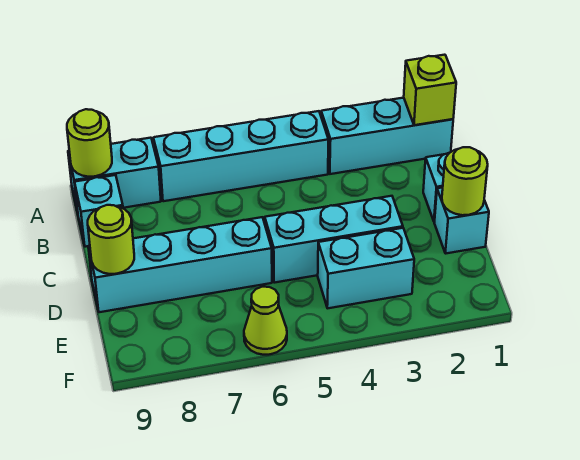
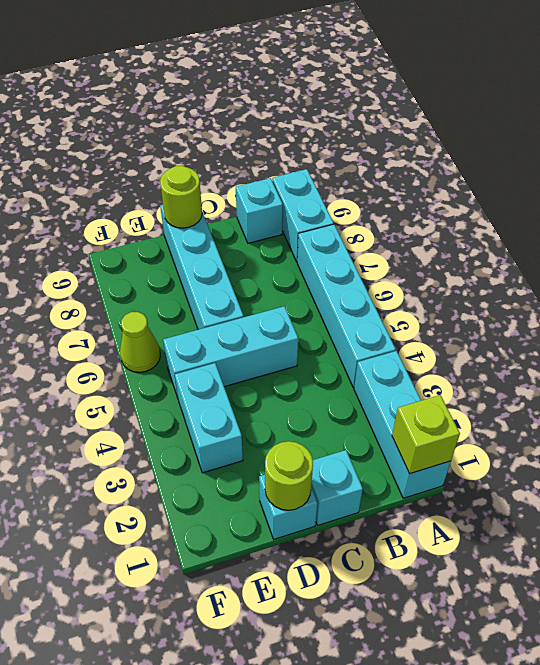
lime round brick A9 level 2 -> none
cyan brick D3:D5 level 1 -> cyan brick C5:E5 level 1

